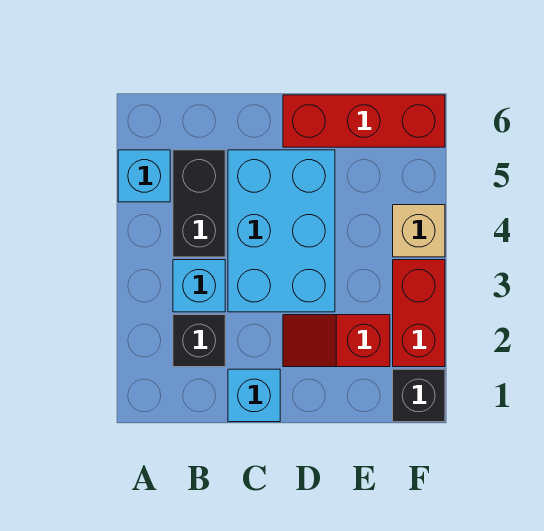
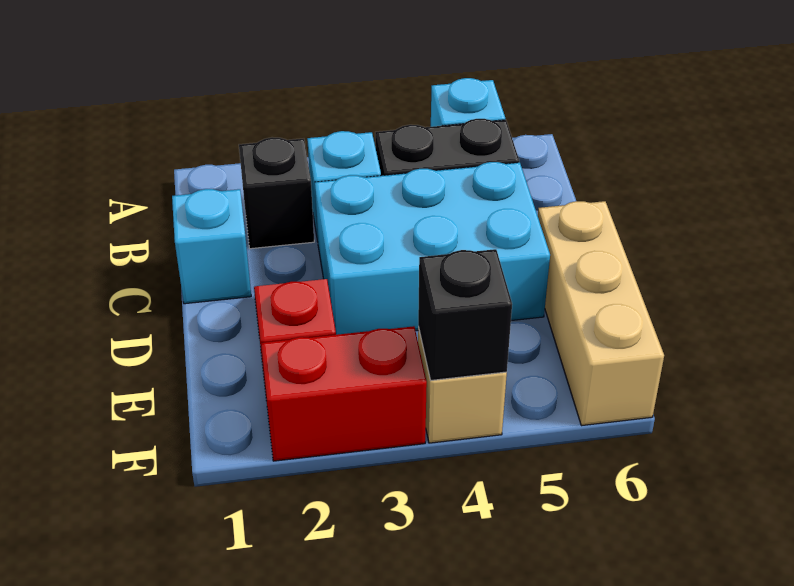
red brick D6:F6 level 1 -> tan brick D6:F6 level 1
black brick F1 level 1 -> black brick F4 level 2

